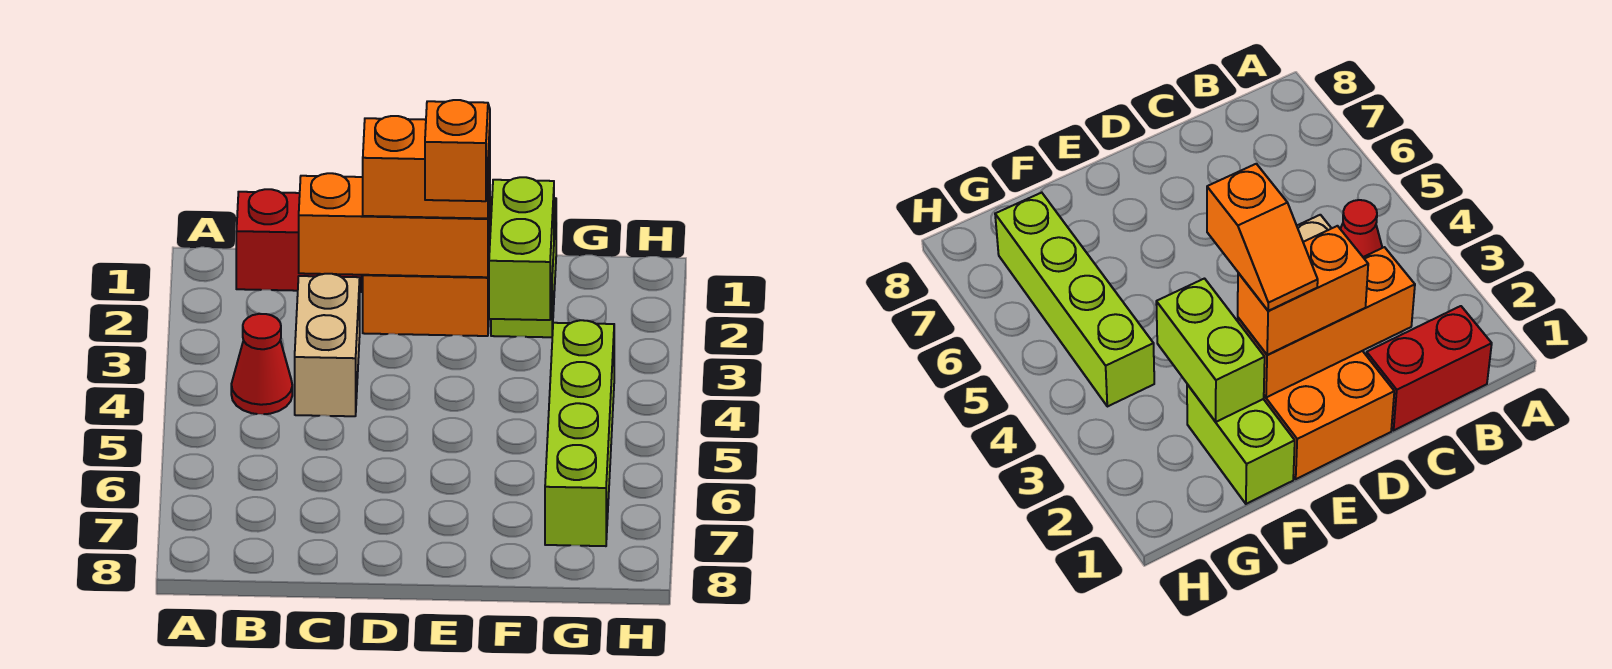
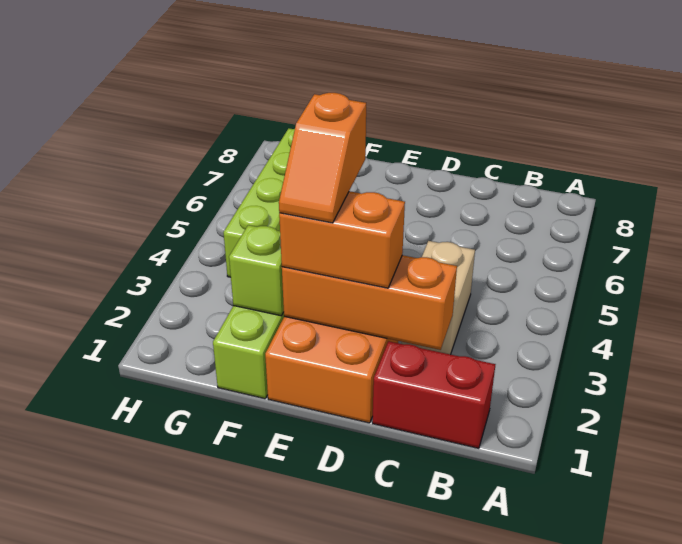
red cone B4 level 1 -> none
lime brick F2:F3 level 2 -> lime brick F2 level 2

